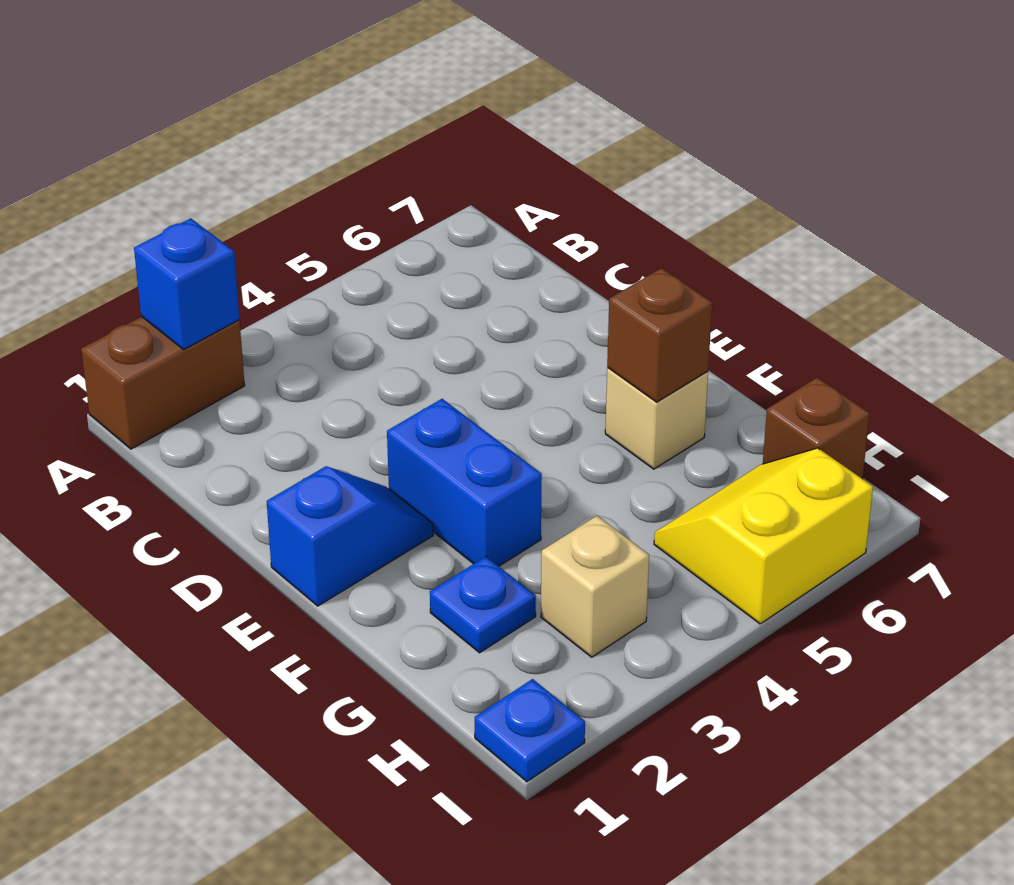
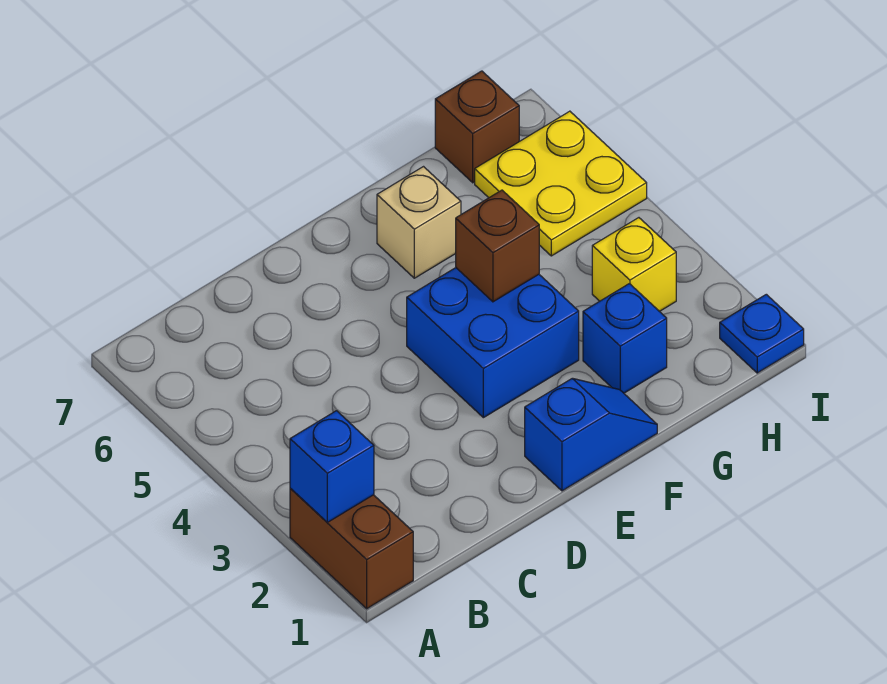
blue slope E1:E2 level 1 top 1 -> blue slope E1:F1 level 1 top E
blue brick E3:F3 level 1 -> blue brick E3:F4 level 1
brown brick F6 level 2 -> brown brick F4 level 2
blue plate G2 level 1 -> blue brick G2 level 1
tan brick H3 level 1 -> yellow brick H3 level 1
yellow slope H5:I6 level 1 top I -> yellow plate H5:I6 level 1

